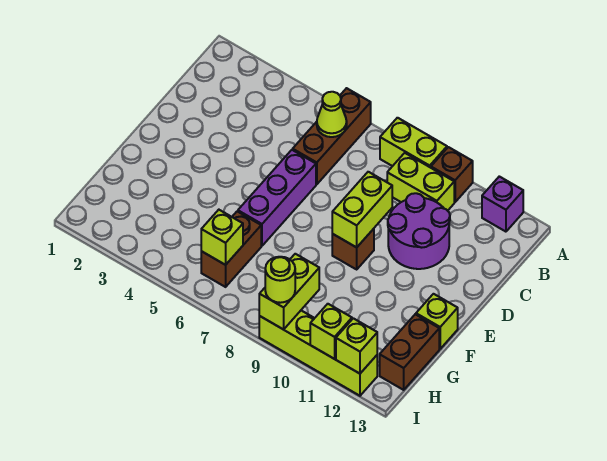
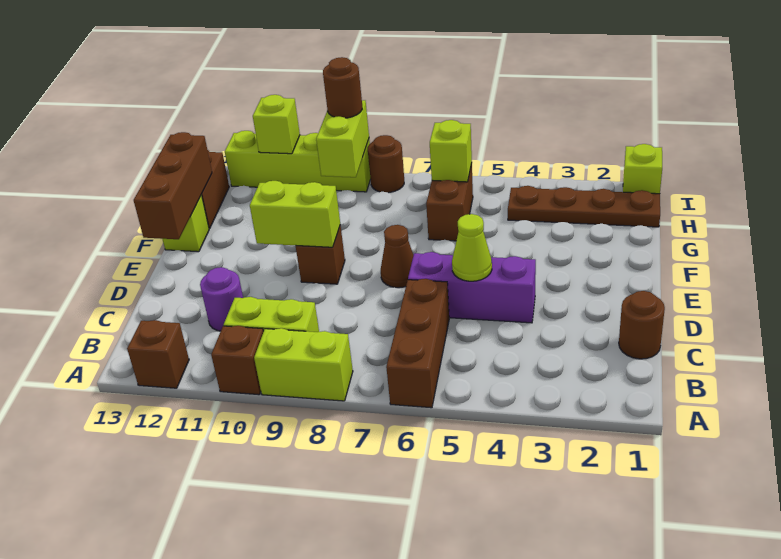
purple brick A12 level 1 -> brown brick A12 level 1
lime cone B6 level 2 -> lime cone D5 level 2
none -> brown round brick C1 level 1
purple round brick C10:D11 level 1 -> purple round brick C11 level 1
purple brick D6:F6 level 1 -> purple brick D4:D6 level 1
lime brick D9:E9 level 2 -> lime brick E9:E10 level 2
none -> brown cone E7 level 1
none -> brown brick E13:G13 level 2
none -> brown plate H1:H4 level 1
none -> brown round brick I8 level 1
lime round brick I9 level 3 -> brown round brick I9 level 3
lime brick I12 level 2 -> lime brick I1 level 1

